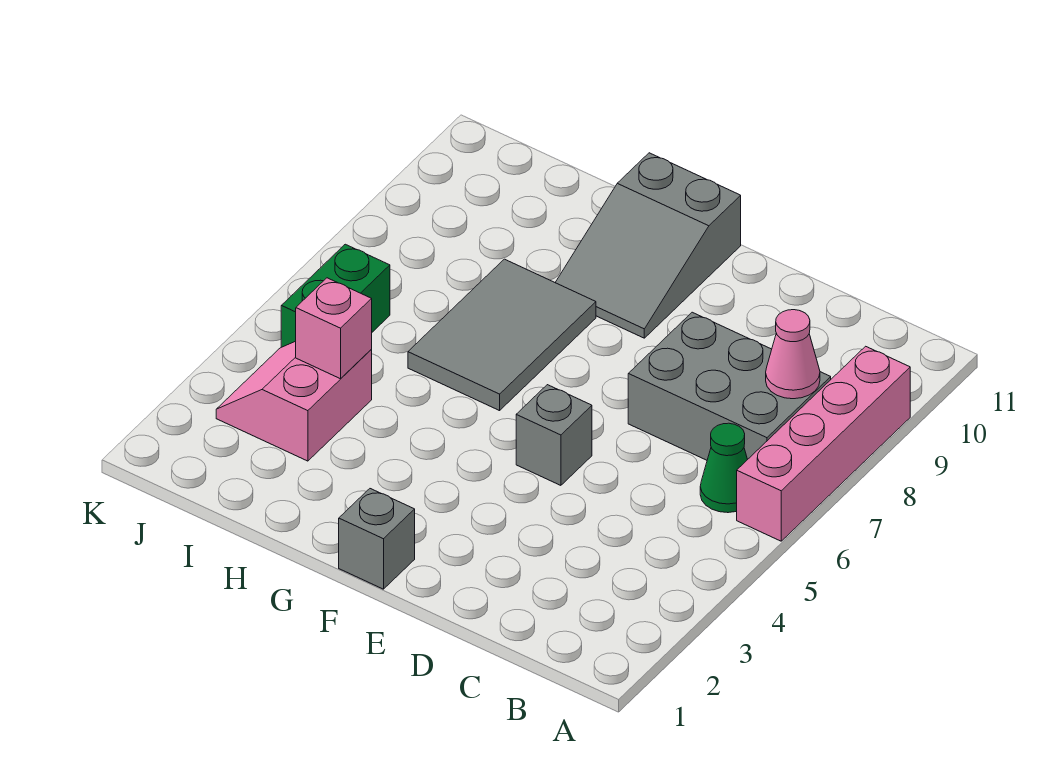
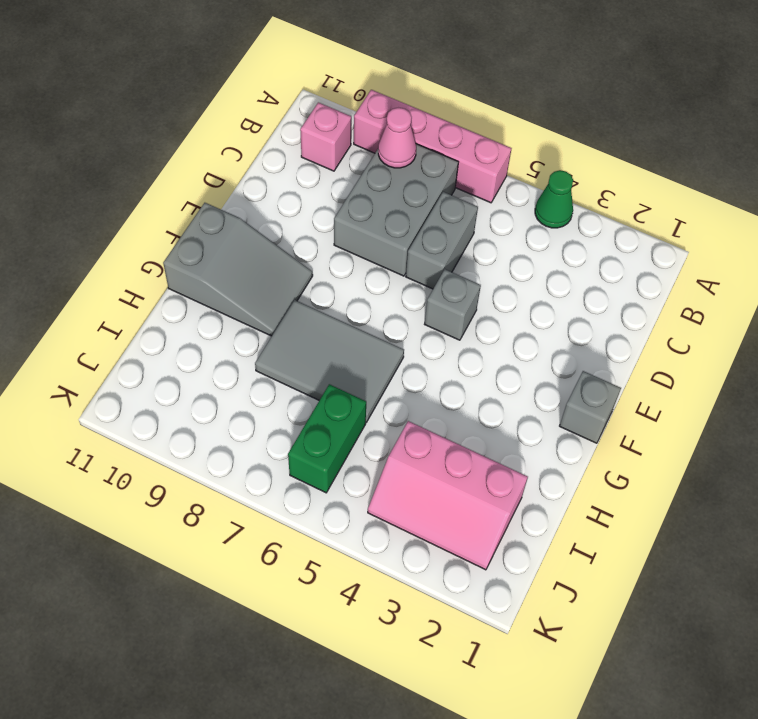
green cone B6 level 1 -> green cone A4 level 1
none -> grey brick C6:D6 level 1
pink slope I3:J4 level 1 top I -> pink slope I2:J4 level 1 top I
pink brick I4 level 2 -> pink brick B10 level 1
green brick J5:J6 level 1 -> green brick I6:J6 level 1

